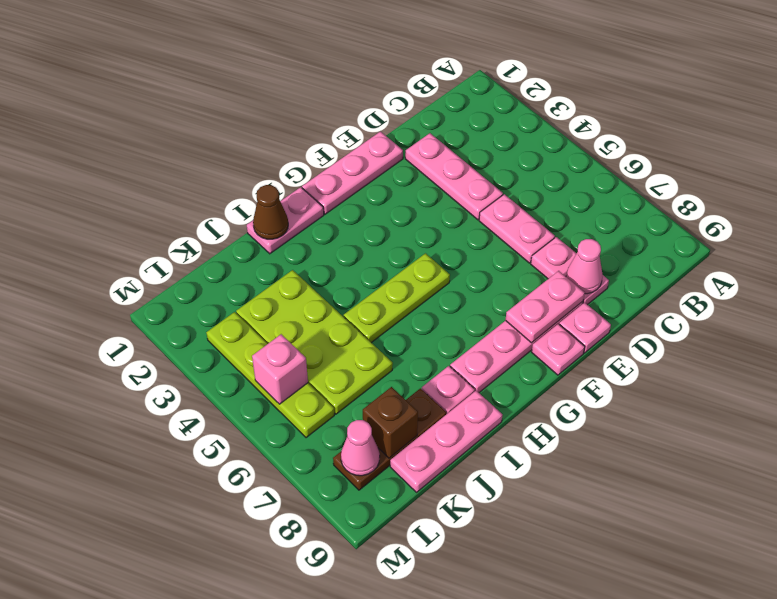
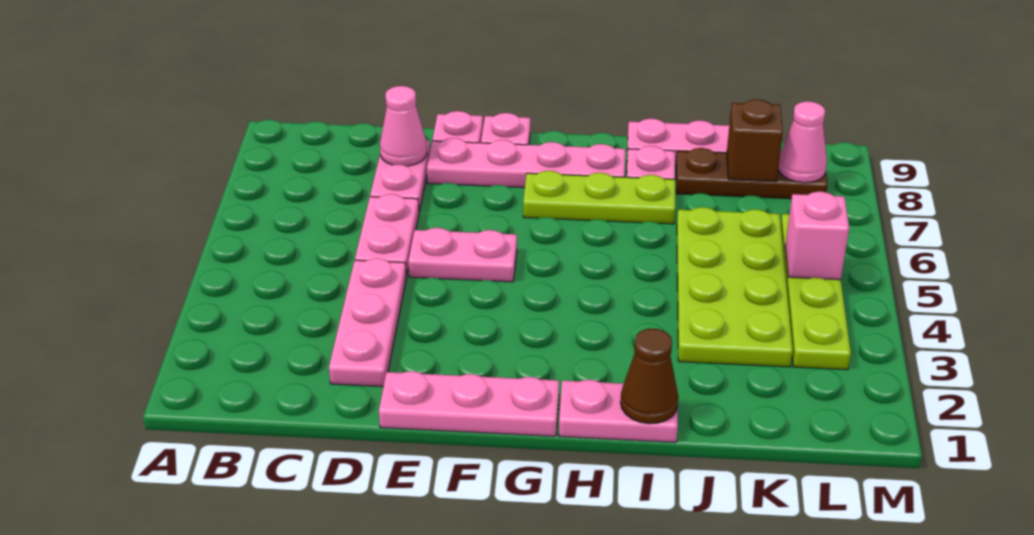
pink plate E8:F8 level 2 -> pink plate E5:F5 level 1
lime plate G5:I5 level 1 -> lime plate G7:I7 level 1

